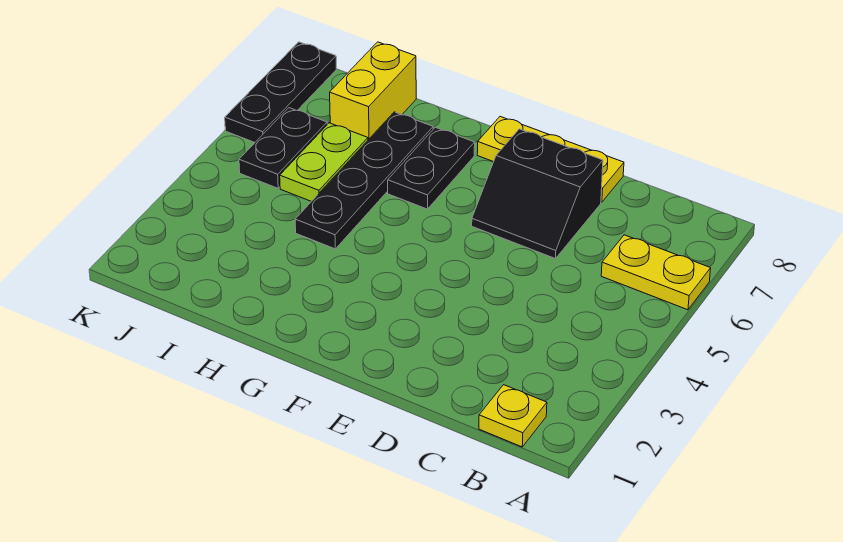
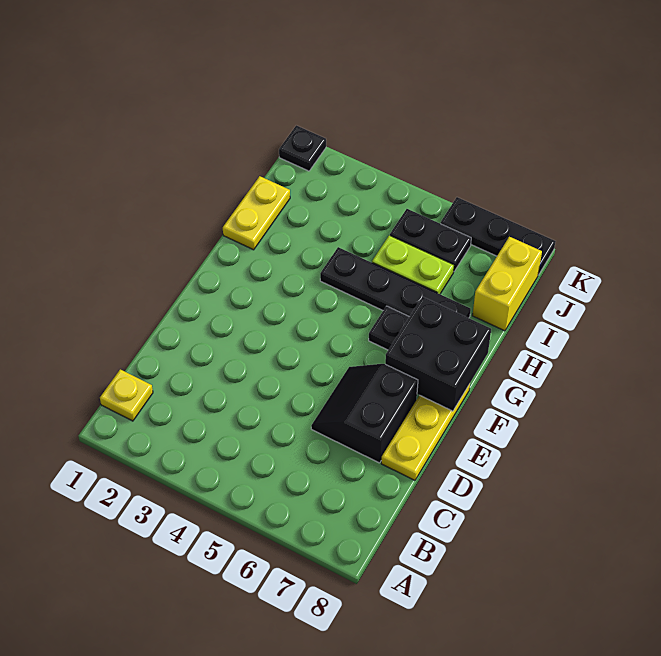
yellow plate A6:B6 level 1 -> yellow plate H1:I1 level 1
none -> black brick F7:G8 level 2
yellow brick I7:I8 level 1 -> yellow brick I8:J8 level 1
none -> black plate K1 level 1

